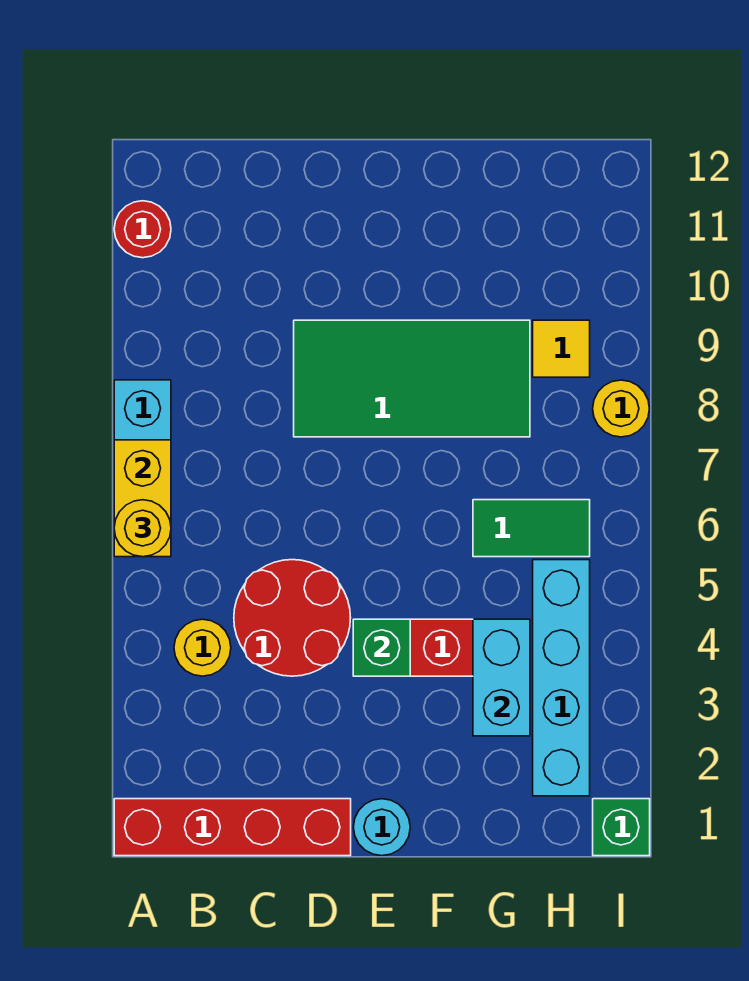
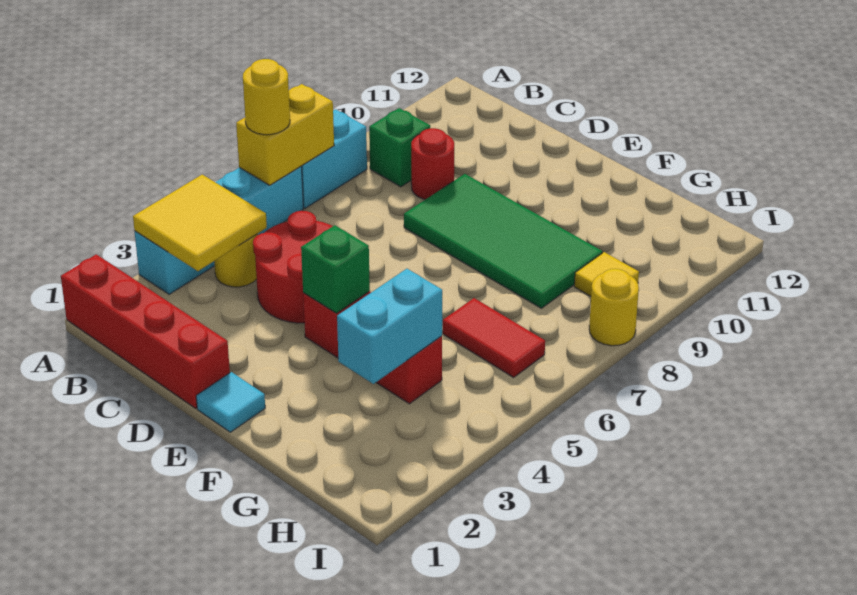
none -> yellow tile A3:B4 level 2
red round brick A11 level 1 -> red round brick C9 level 1
cyan round brick E1 level 1 -> cyan tile E1 level 1
green tile G6:H6 level 1 -> red tile G6:H6 level 1
cyan brick H2:H5 level 1 -> cyan brick A3:A6 level 1
green brick I1 level 1 -> green brick B9 level 1

